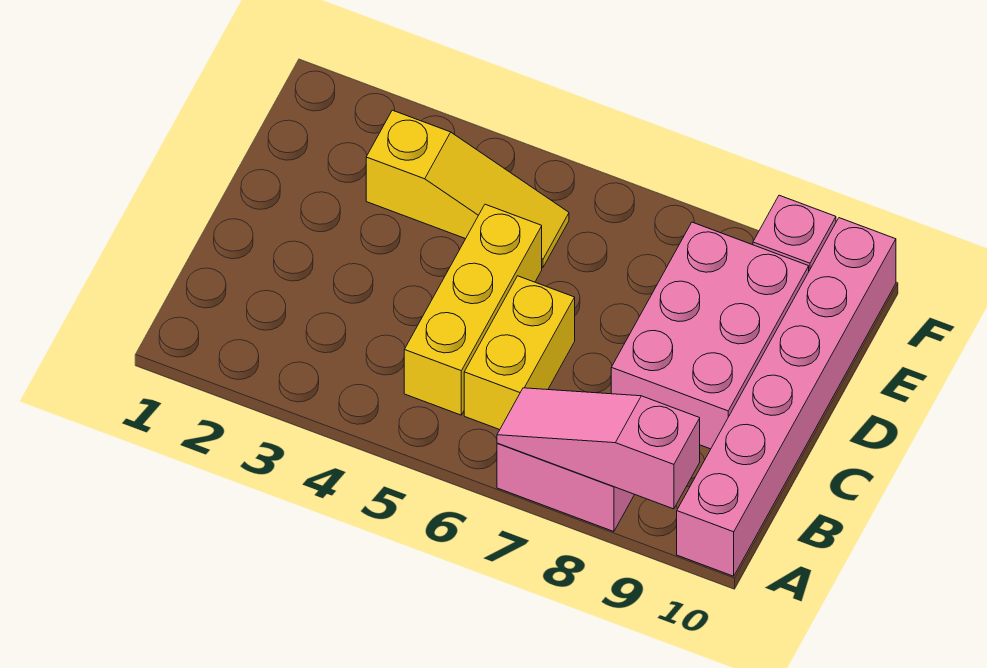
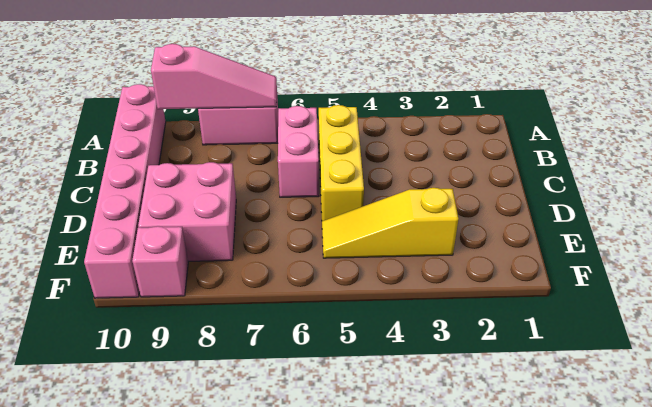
yellow brick B6:C6 level 1 -> pink brick B6:C6 level 1
pink brick C8:E9 level 1 -> pink brick D8:E9 level 1

